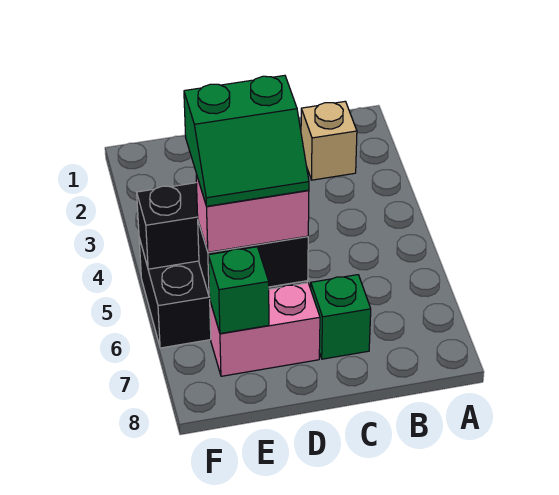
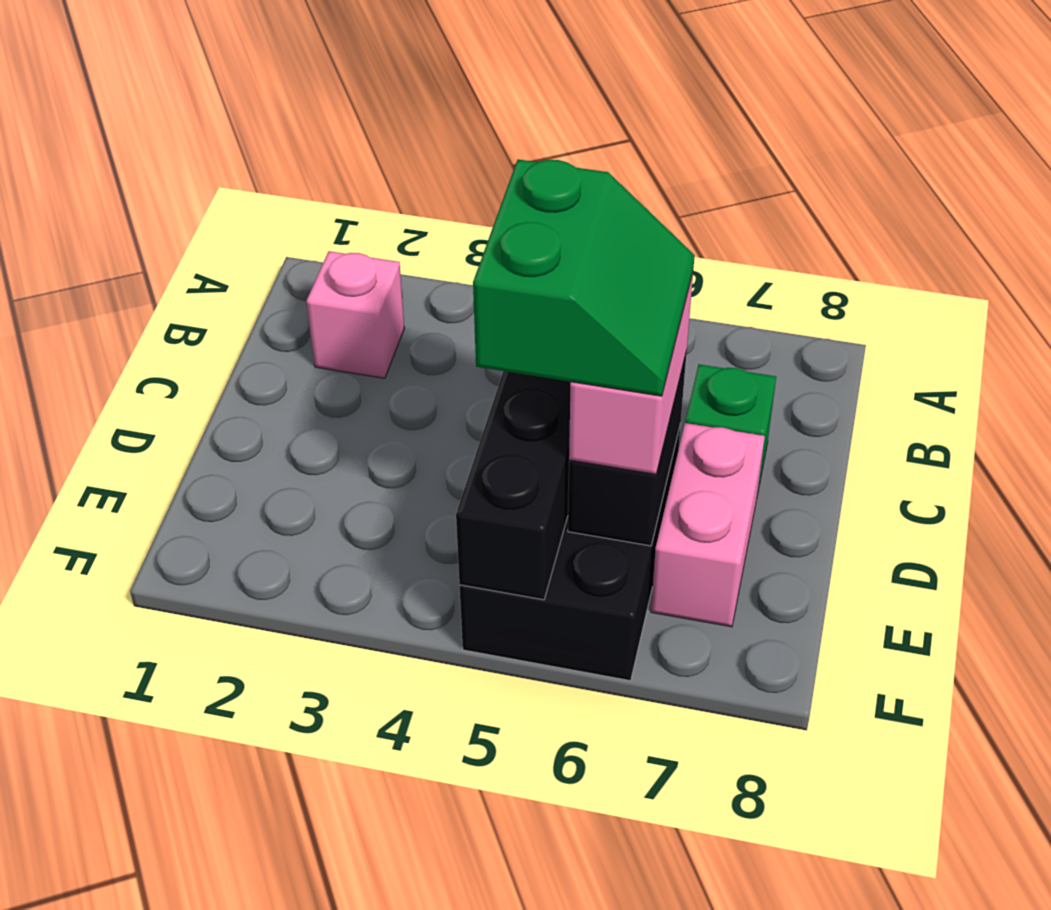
tan brick B2 level 1 -> pink brick B2 level 1
green brick E7 level 2 -> none

